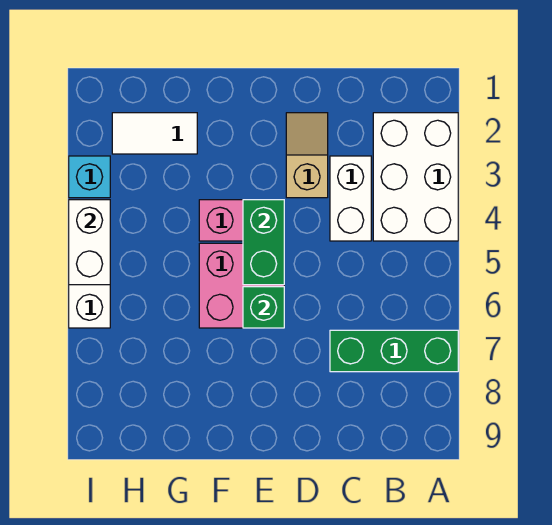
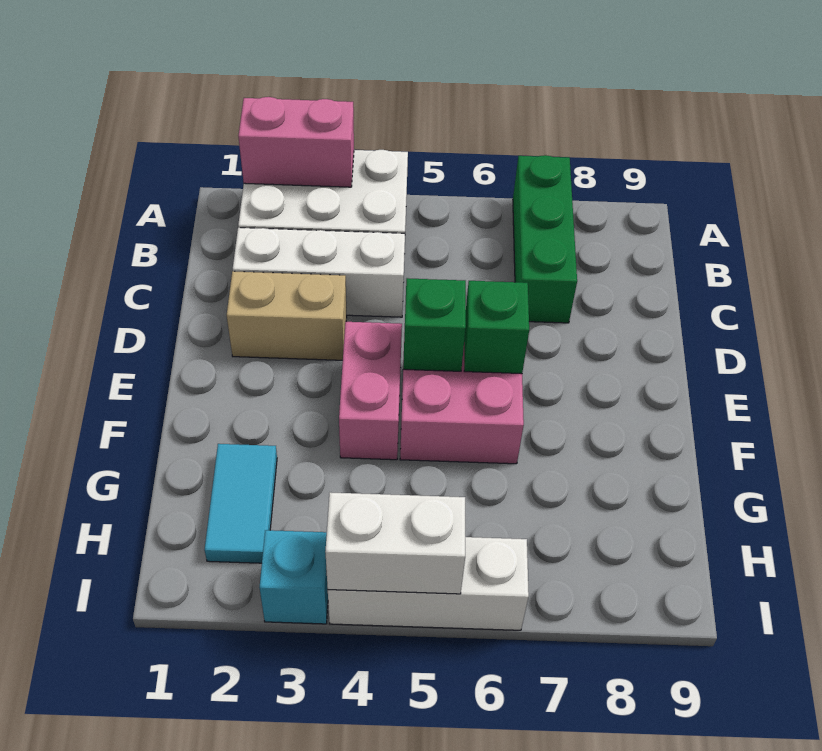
none -> pink brick A2:A3 level 2
white brick C3:C4 level 1 -> white brick C2:C4 level 1
tan slope D2:D3 level 1 top 3 -> tan brick D2:D3 level 1
green brick E4:E5 level 2 -> green brick E5 level 2
white tile G2:H2 level 1 -> cyan tile G2:H2 level 1

